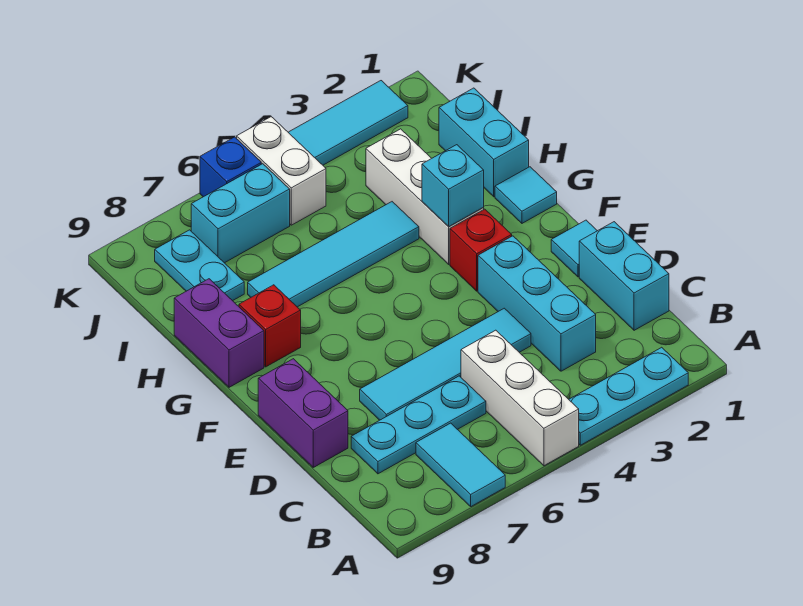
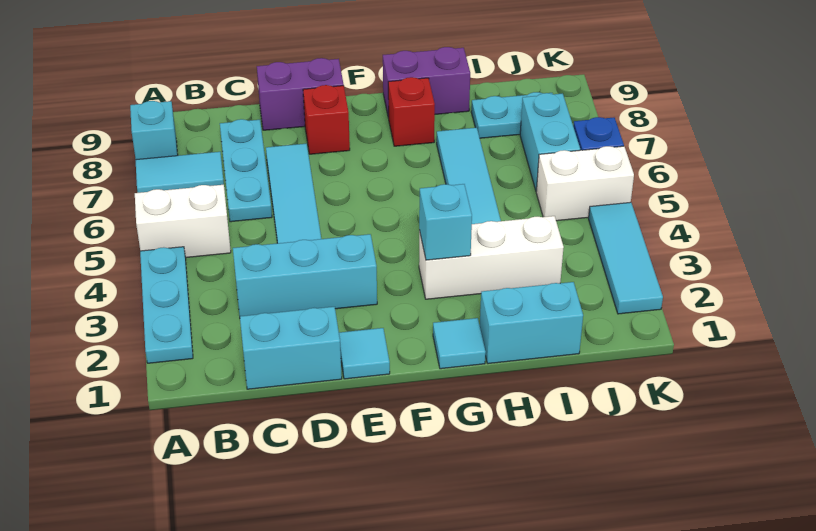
white brick A5:C5 level 1 -> white brick A5:B5 level 1
none -> cyan brick A8 level 1
red brick F3 level 1 -> red brick E8 level 1

